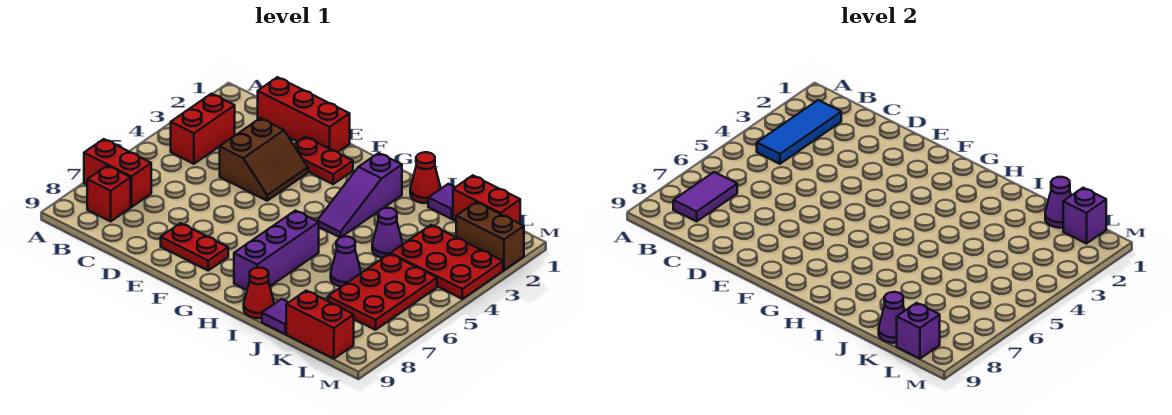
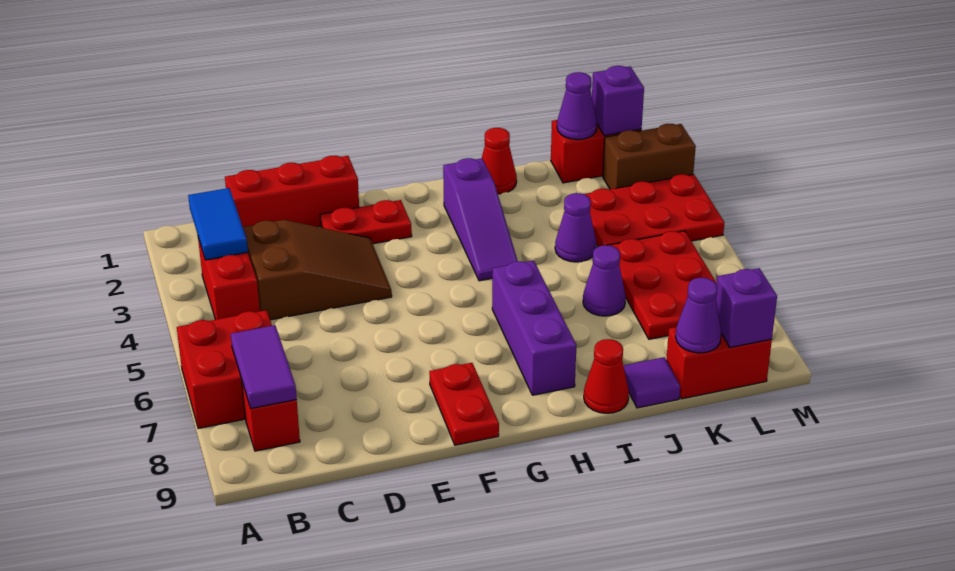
red brick A7:B7 level 1 -> red brick A6:B7 level 1
blue tile B2:B4 level 2 -> blue tile B2:B3 level 2
brown slope D3:E4 level 1 top D -> brown slope C3:E4 level 1 top C
red plate E8:F8 level 1 -> red plate F8:F9 level 1
purple tile J1 level 1 -> none

